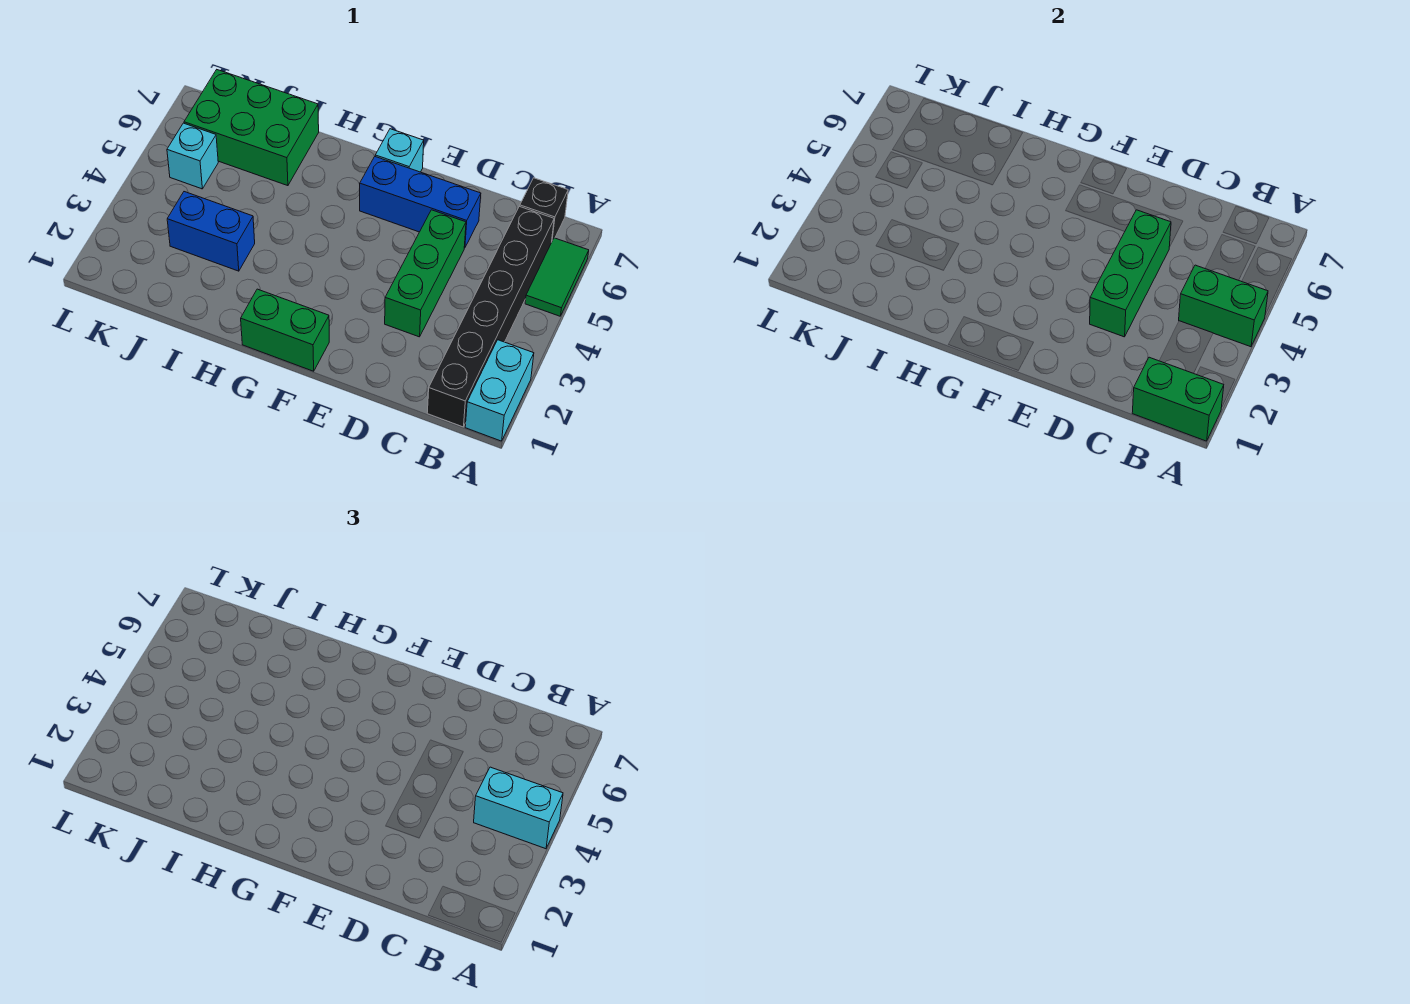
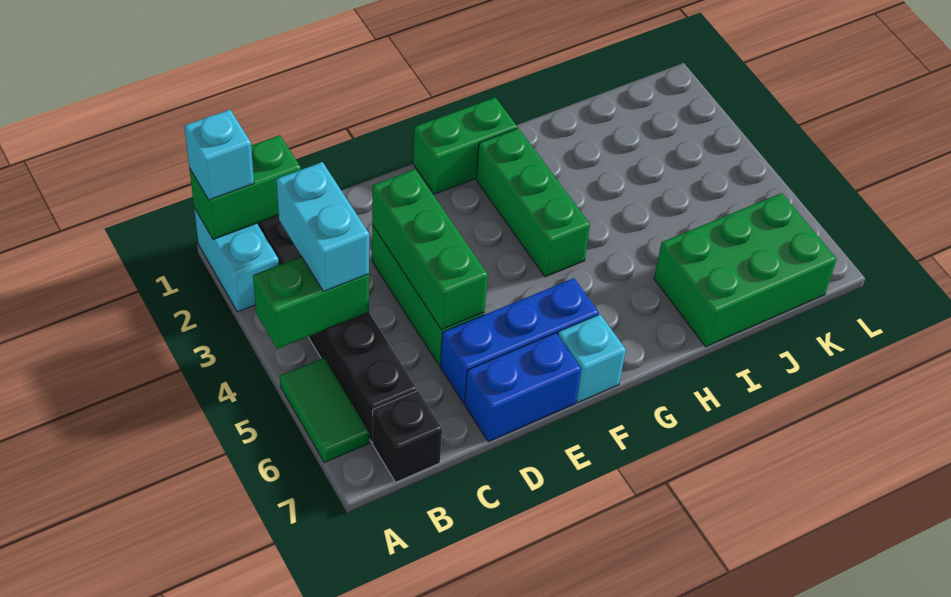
cyan brick A4:B4 level 3 -> cyan brick B3:B4 level 3
none -> green brick G2:G4 level 1
blue brick I3:J3 level 1 -> blue brick D7:E7 level 1
cyan brick K5 level 1 -> cyan brick A1 level 3

